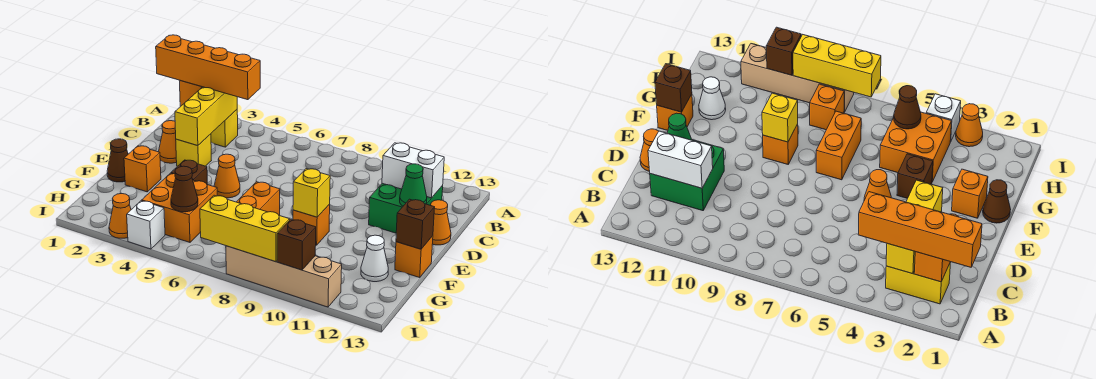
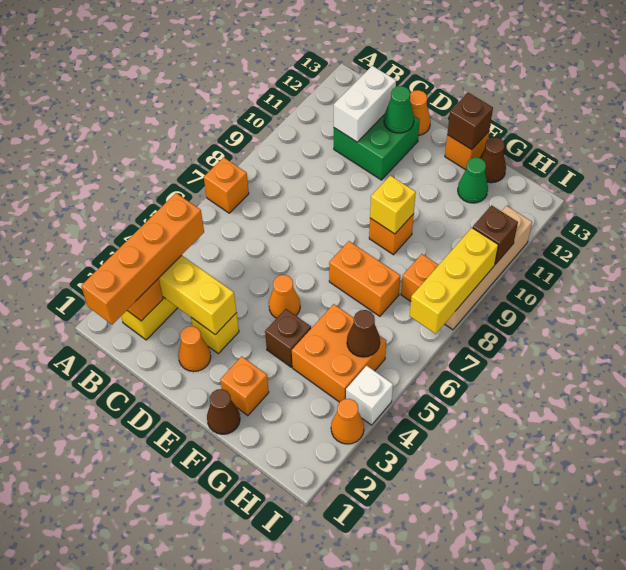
none -> orange brick A7 level 1
white cone G12 level 1 -> green cone G12 level 1
none -> brown cone G13 level 1

